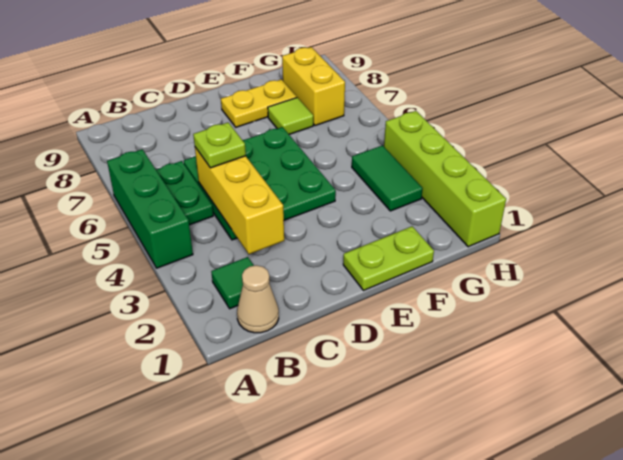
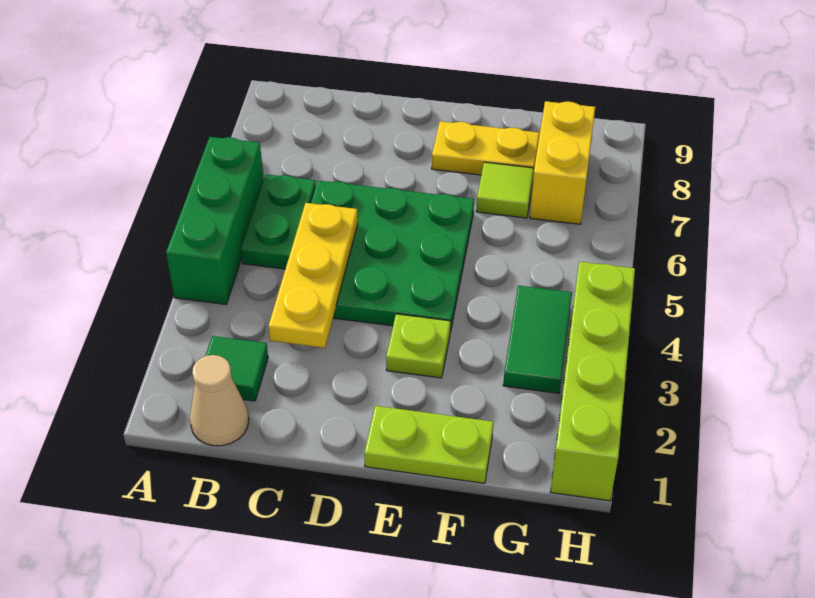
yellow brick C3:C5 level 2 -> yellow plate C3:C5 level 2
lime plate C5 level 3 -> lime plate E3 level 1

